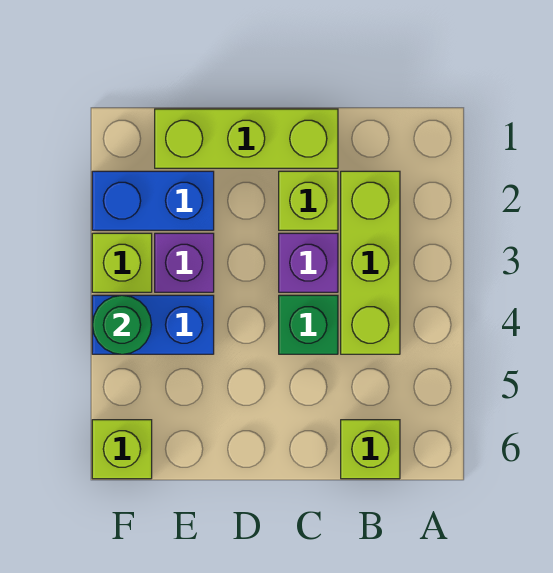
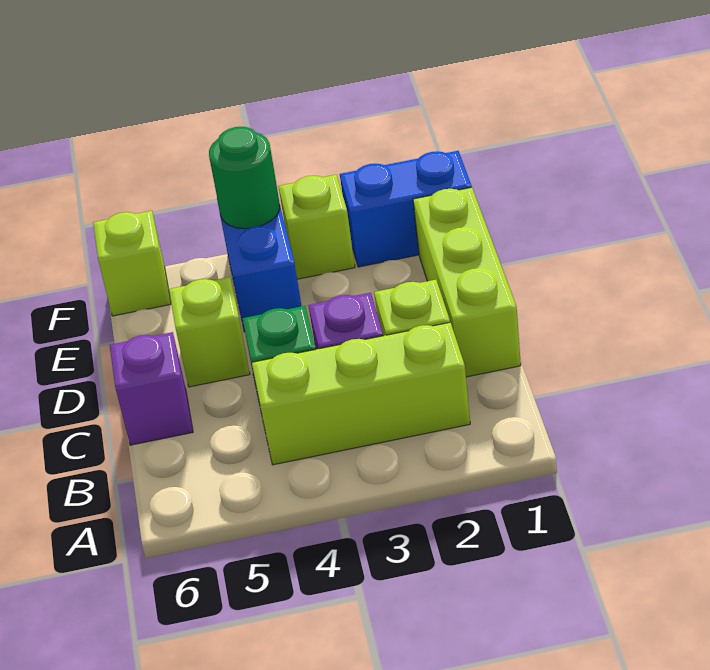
lime brick B6 level 1 -> lime brick D5 level 1
blue brick E2:F2 level 1 -> blue brick F1:F2 level 1
purple brick E3 level 1 -> purple brick C6 level 1

